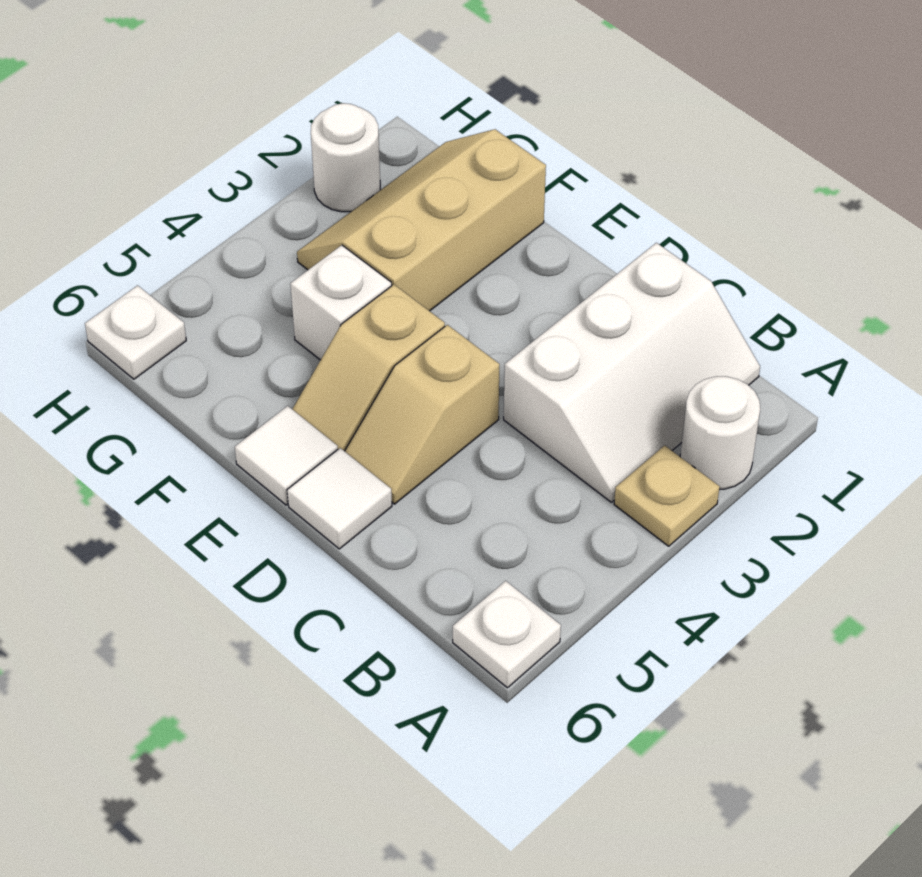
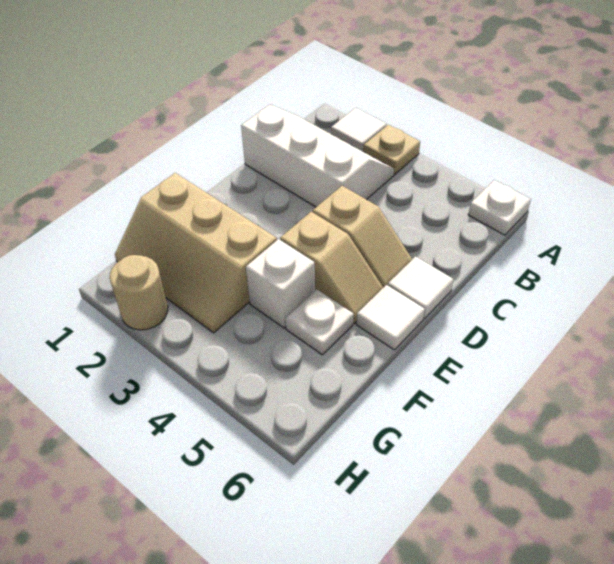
white round brick A2 level 1 -> white tile A2 level 1
white round brick H2 level 1 -> tan round brick H2 level 1
white plate H6 level 1 -> white plate F5 level 1

